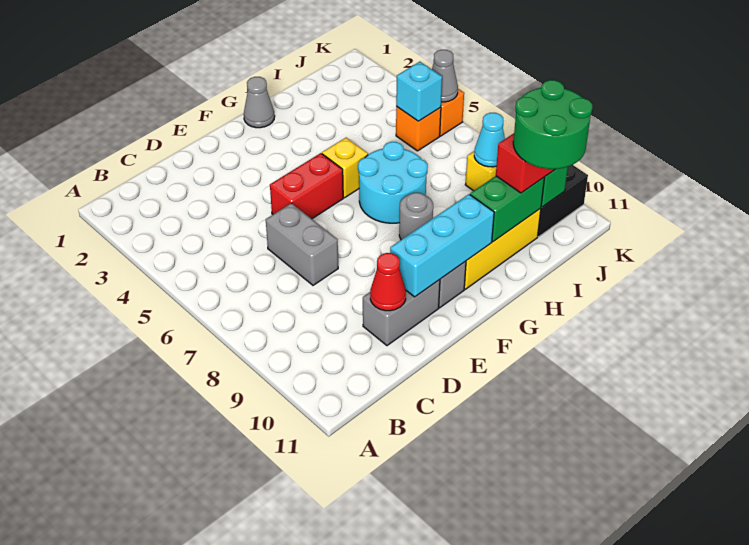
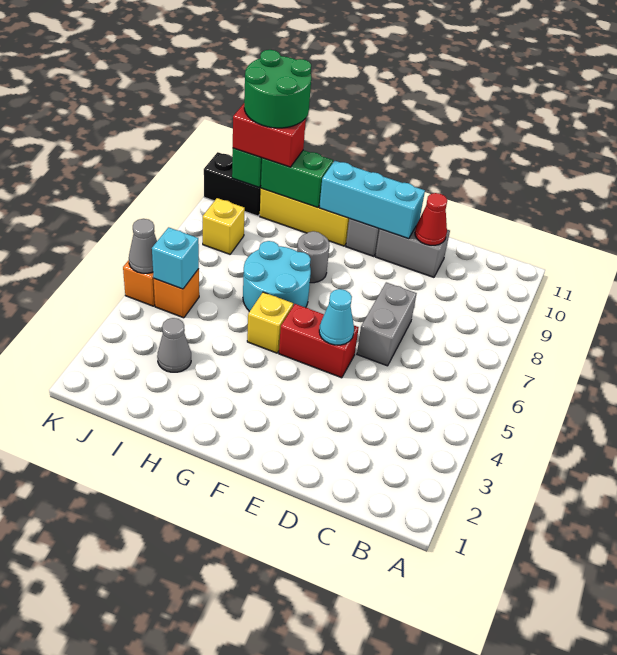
grey cone G1 level 1 -> grey cone I3 level 1
cyan cone J8 level 2 -> cyan cone E5 level 2

